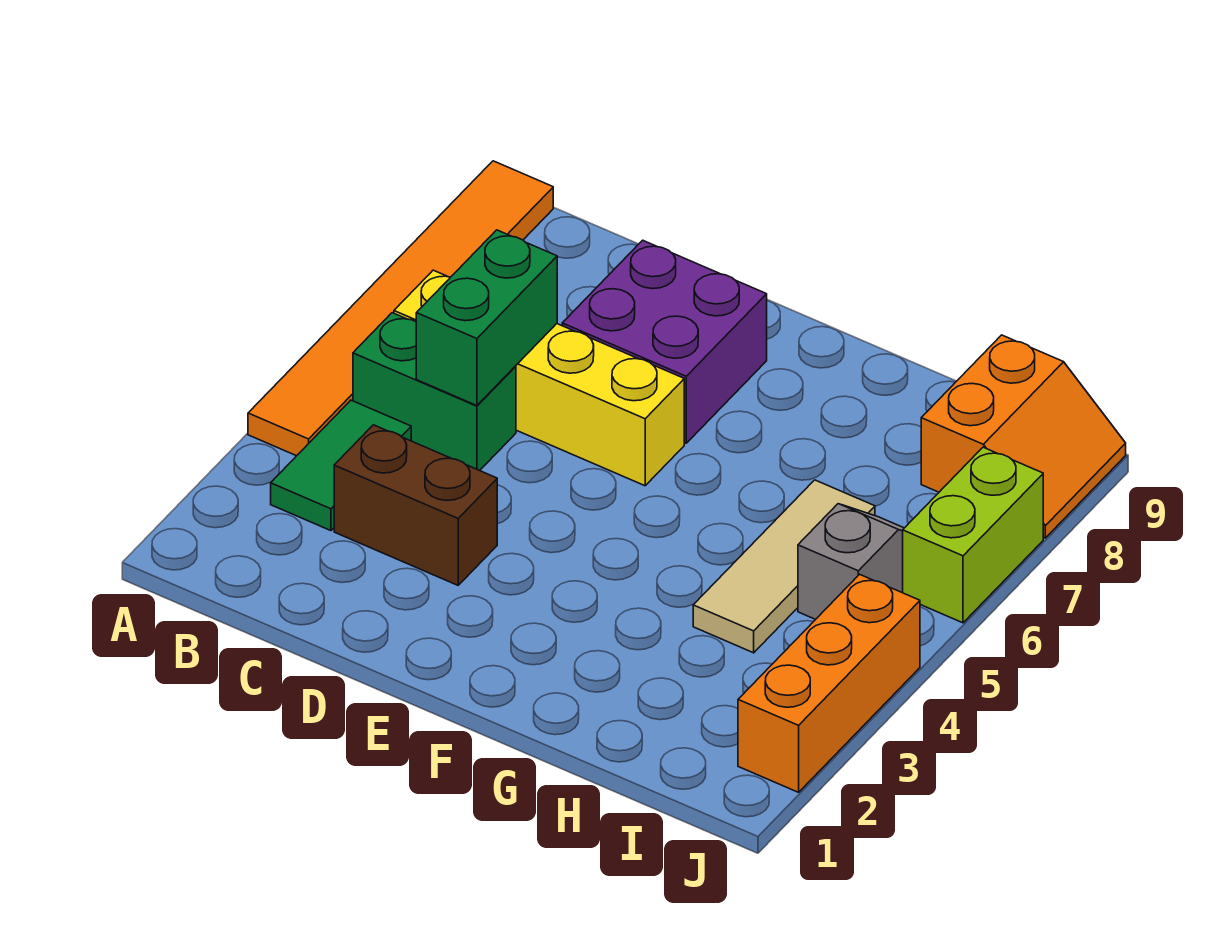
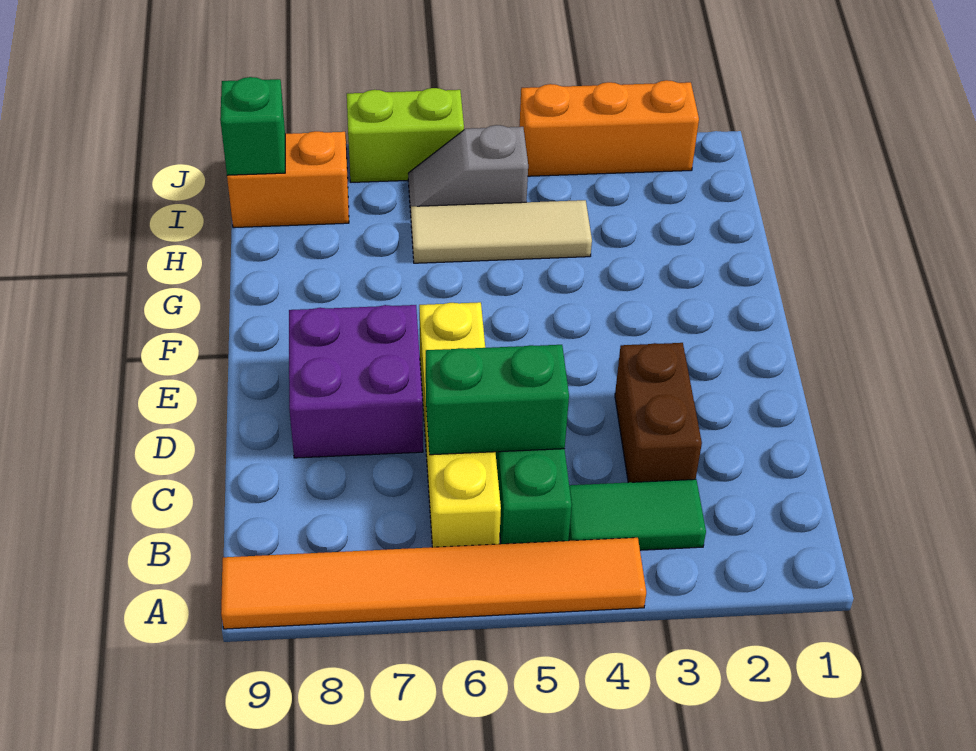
none -> green brick I9 level 2

